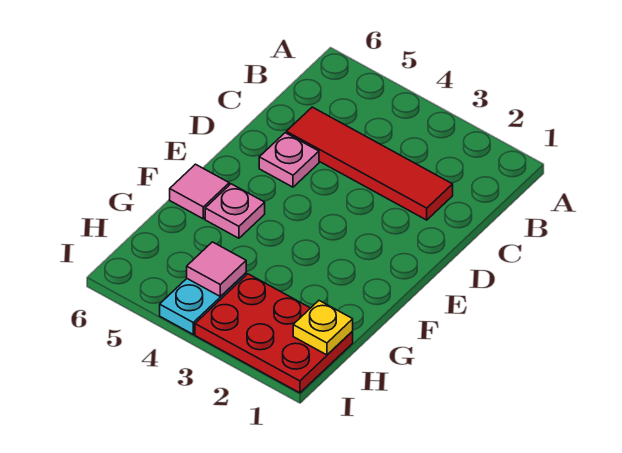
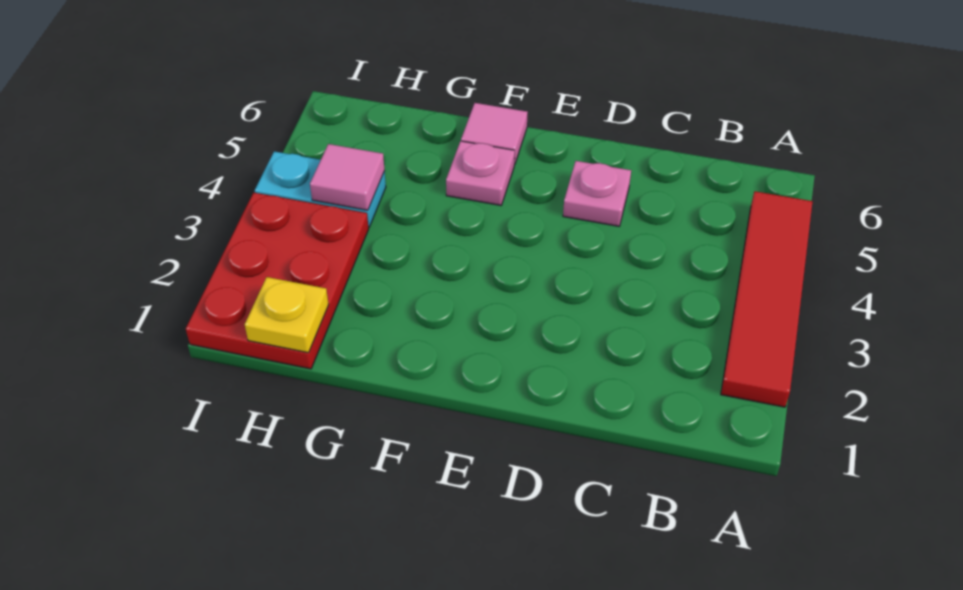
red tile C2:C5 level 1 -> red tile A2:A5 level 1

